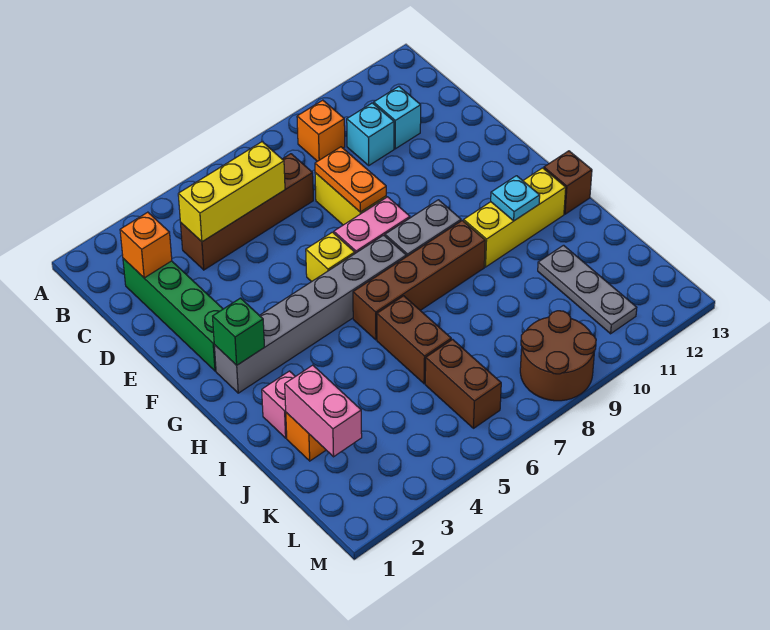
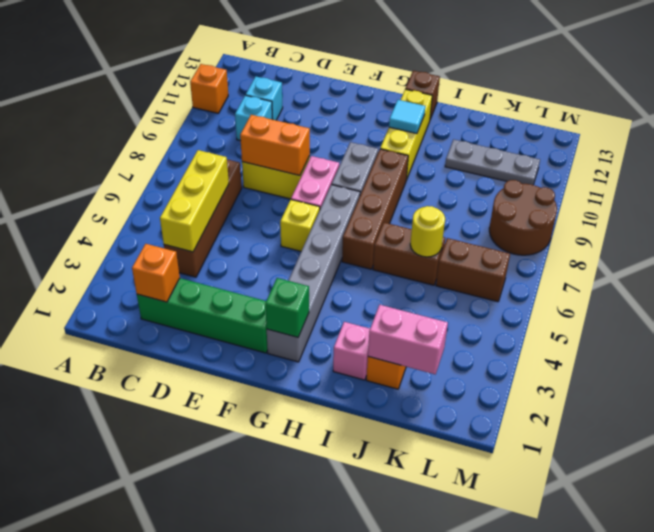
orange brick B9 level 1 -> orange brick A11 level 1
orange plate D8:E8 level 2 -> orange brick D8:E8 level 2
cyan plate H11 level 2 -> cyan tile H11 level 2
none -> yellow round brick J6 level 2

